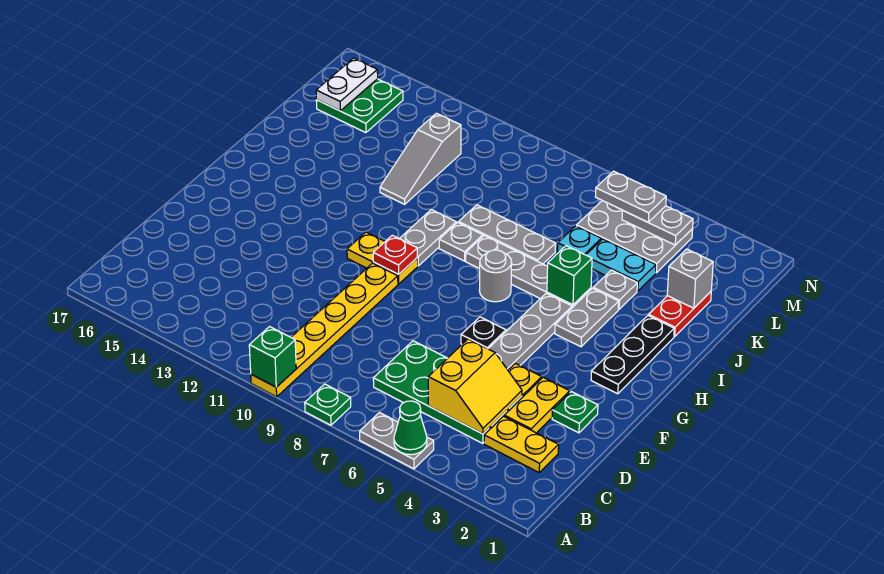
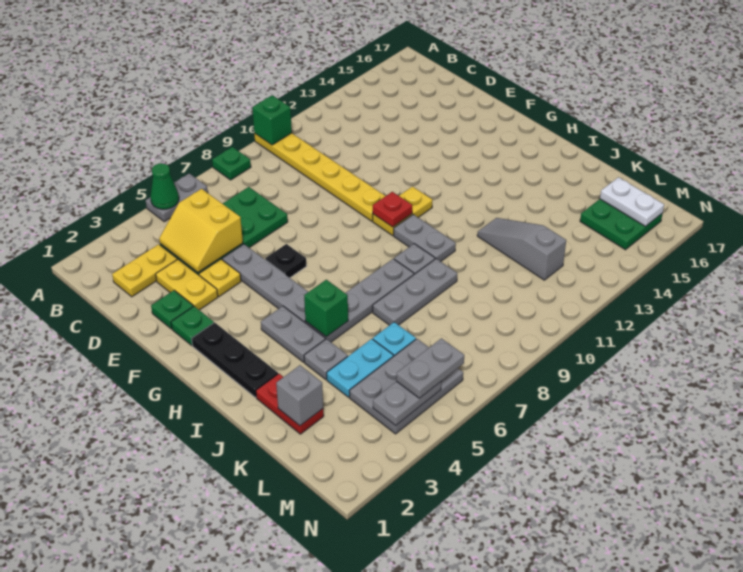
none -> green plate F2 level 1
grey round brick H7 level 1 -> none

